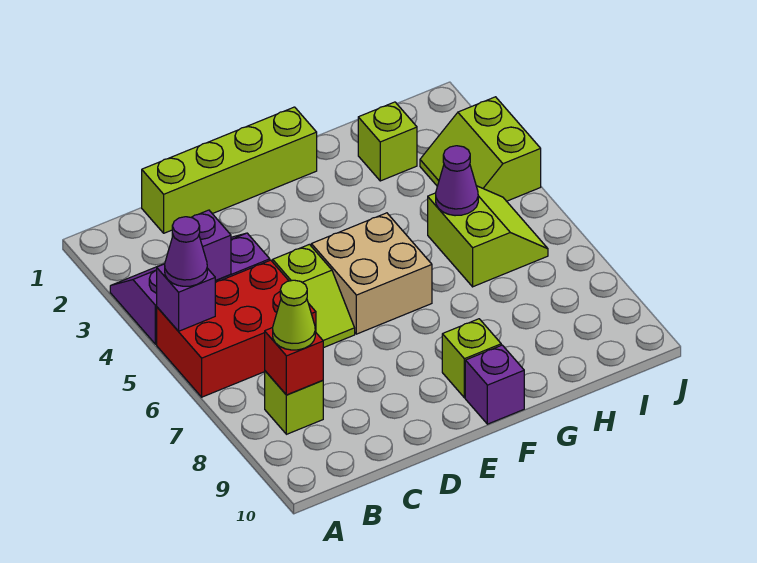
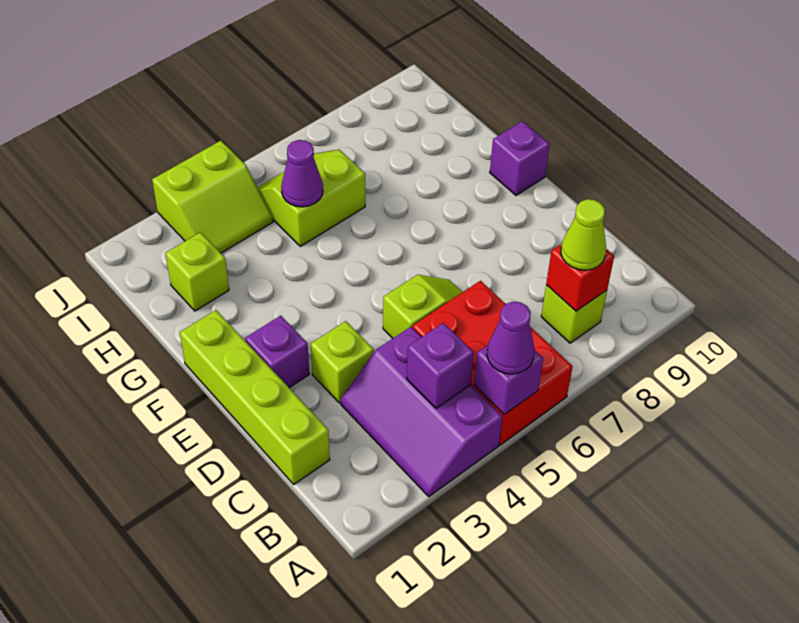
none -> purple brick E2 level 1
tan brick E5:F6 level 1 -> none
lime brick F9 level 1 -> lime brick D3 level 1

